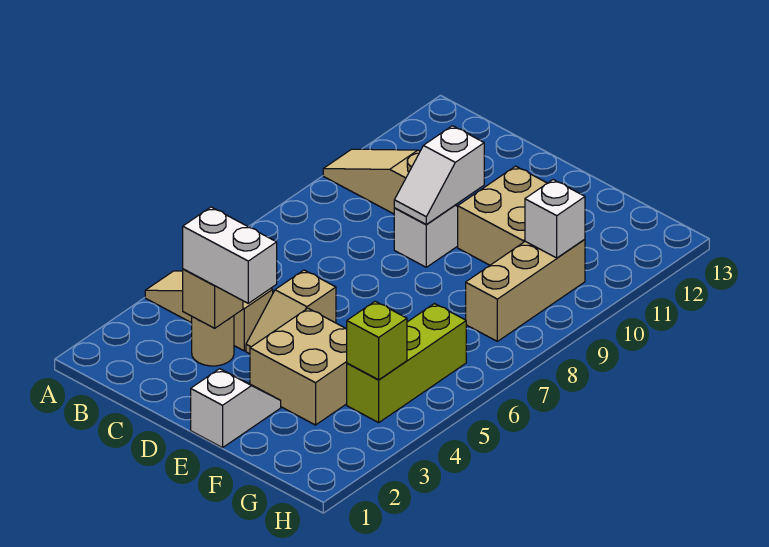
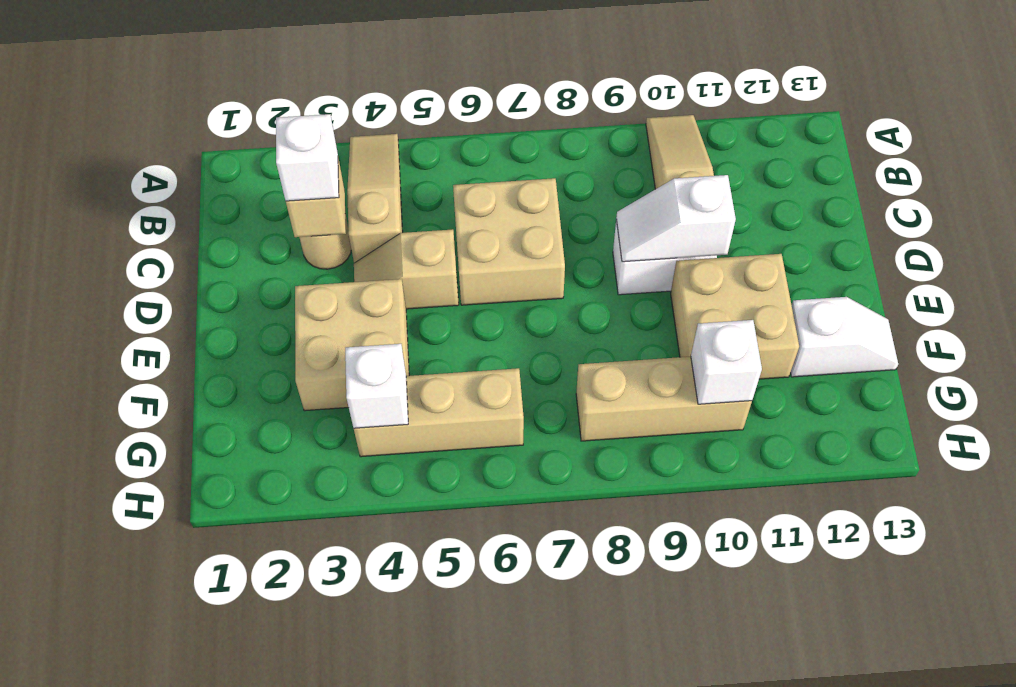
white brick C3:D3 level 3 -> white brick C3 level 3
none -> tan brick C6:D7 level 1
white slope E1:E2 level 1 top 1 -> white slope F12:F13 level 1 top 12
lime brick G4:G6 level 1 -> tan brick G4:G6 level 1
lime brick G4 level 2 -> white brick G4 level 2

